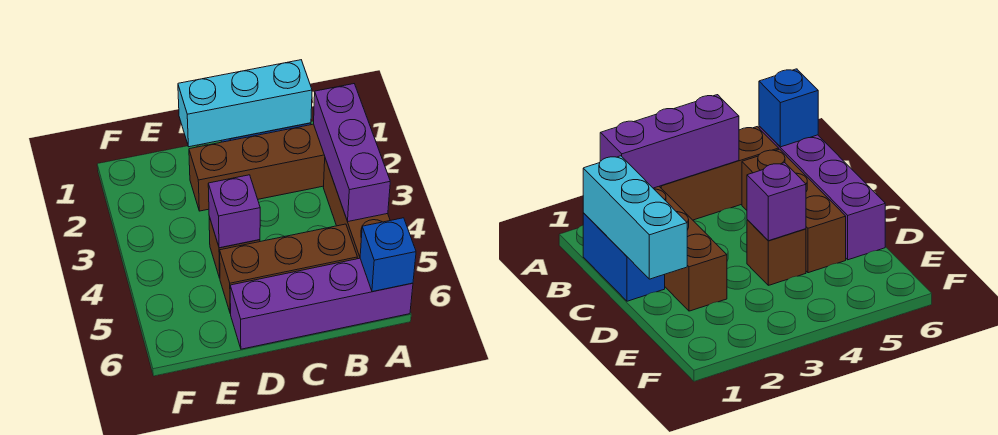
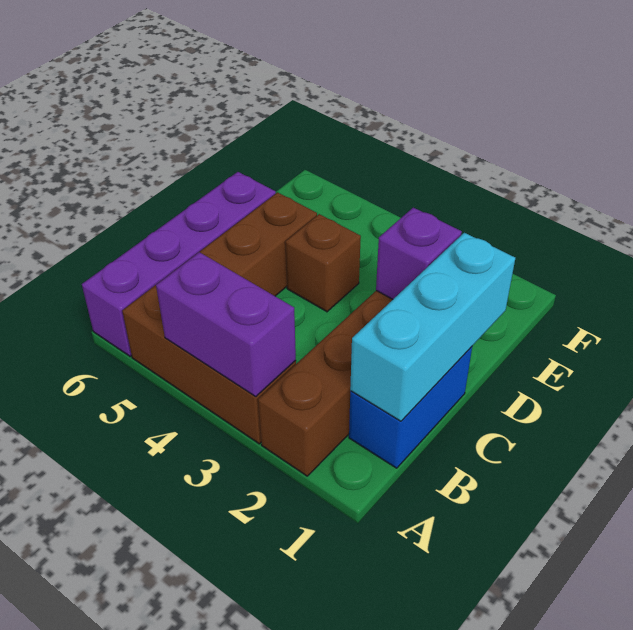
purple brick A2:A4 level 2 -> purple brick A3:A4 level 2
blue brick A6 level 2 -> none
purple brick D4 level 2 -> purple brick D2 level 2

